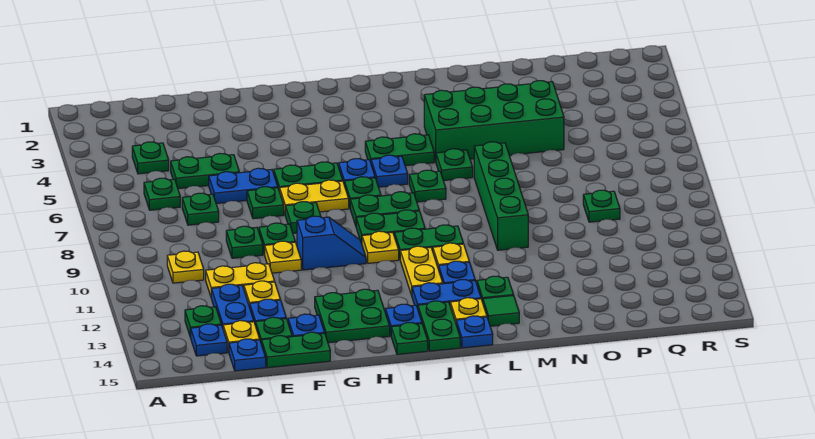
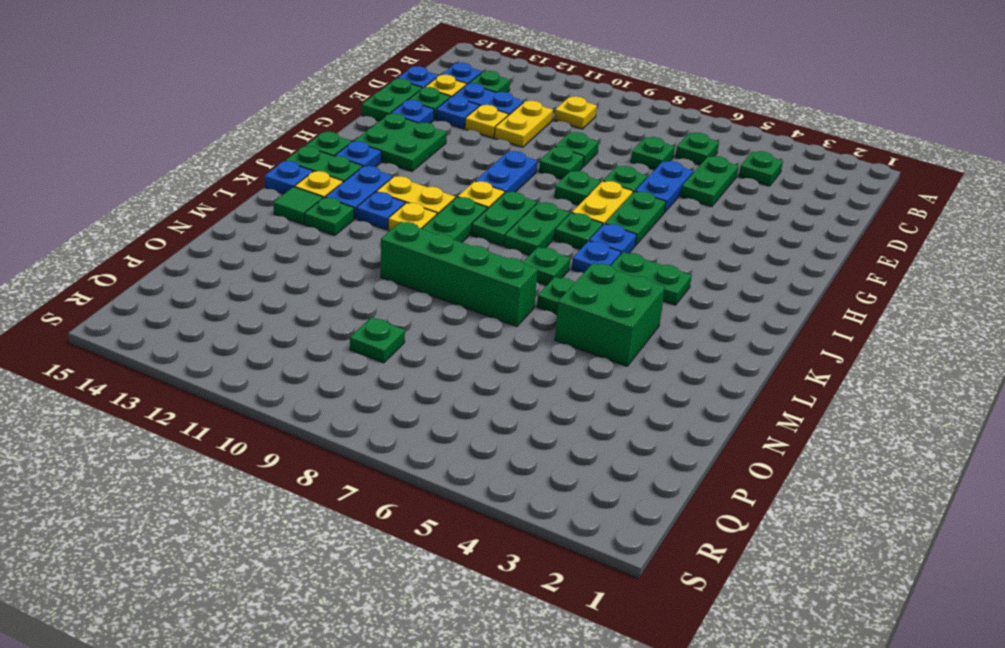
yellow plate F10 level 1 -> none
blue slope G10:H10 level 1 top G -> blue plate G10:H10 level 1
green plate J5:K5 level 1 -> green plate J4:J5 level 1
green brick L4:O5 level 1 -> green brick L4:M5 level 1

